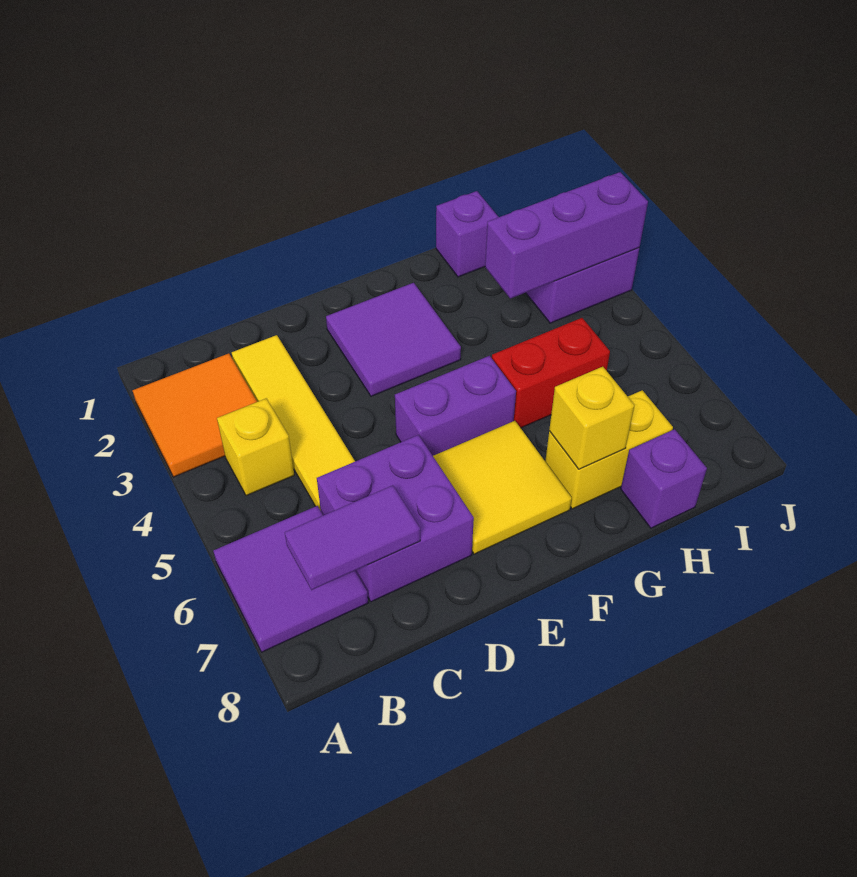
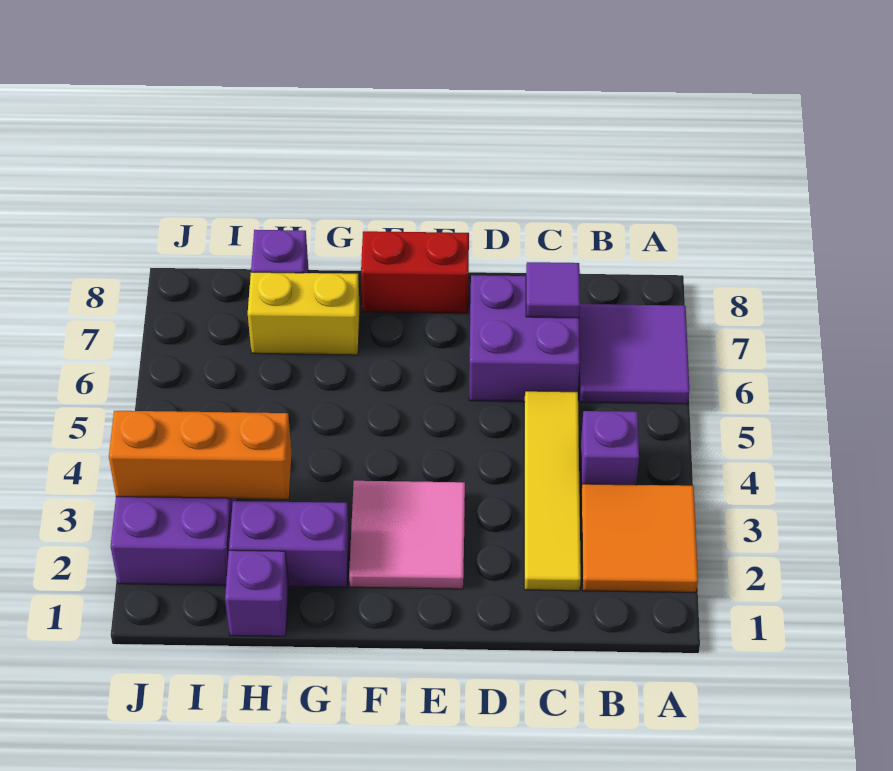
yellow brick B4 level 1 -> purple brick B4 level 1
purple tile B7:C7 level 2 -> purple tile C7 level 2
purple tile E2:F3 level 1 -> pink tile E2:F3 level 1
purple brick E5:F5 level 1 -> purple brick G2:H2 level 1
yellow tile E6:F7 level 1 -> none
red brick G5:H5 level 1 -> red brick E8:F8 level 1
yellow brick G7 level 2 -> none
purple brick H3:J3 level 2 -> orange brick H3:J3 level 2

